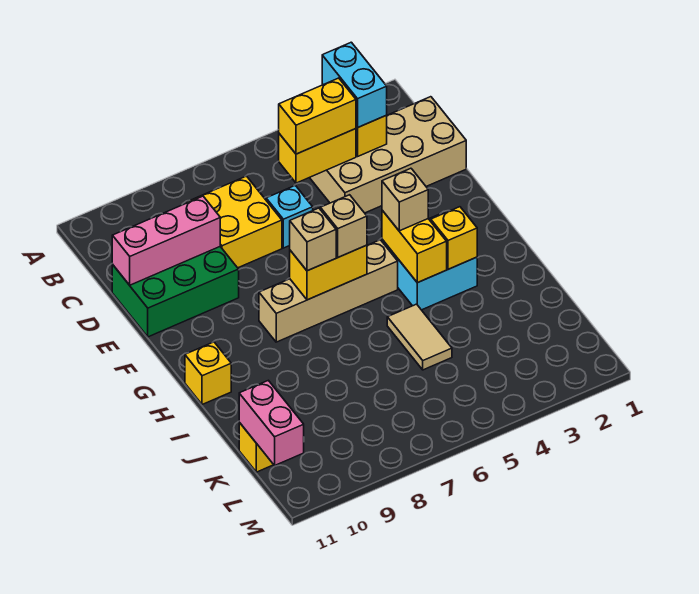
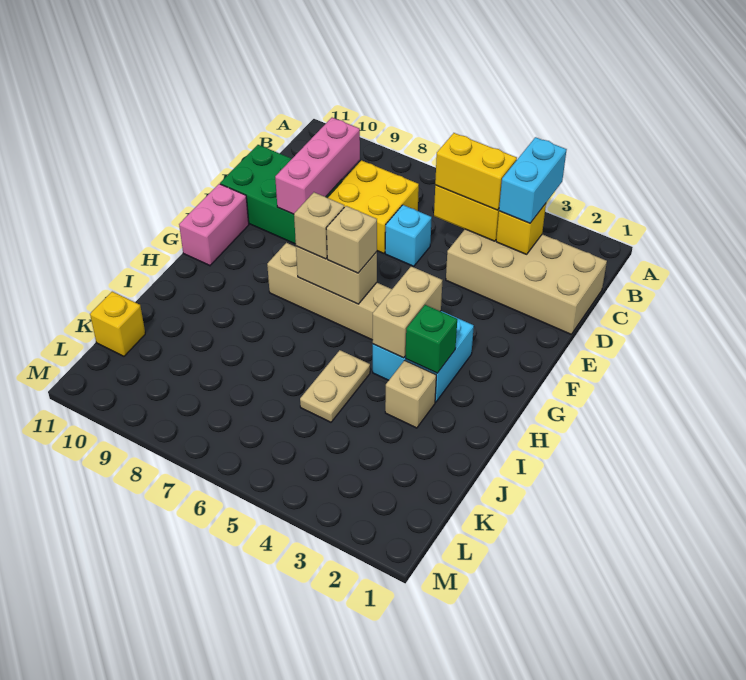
pink brick D9:D11 level 2 -> pink brick C9:E9 level 2
yellow brick G4:H4 level 2 -> tan brick G4:H4 level 2
tan brick G4 level 3 -> tan brick I3 level 1
yellow brick G6:G7 level 2 -> tan brick G6:G7 level 2
yellow brick H3 level 2 -> green brick H3 level 2
yellow brick H11 level 1 -> none
tan tile I5:J5 level 1 -> tan plate I5:J5 level 1
pink brick K11:L11 level 2 -> pink brick F11:G11 level 1

